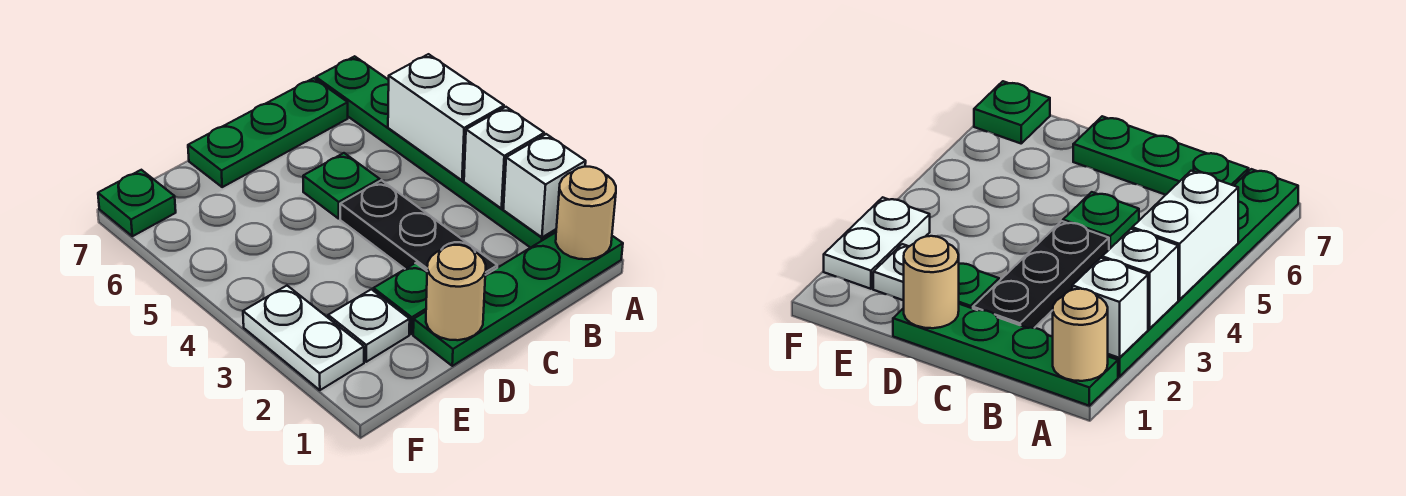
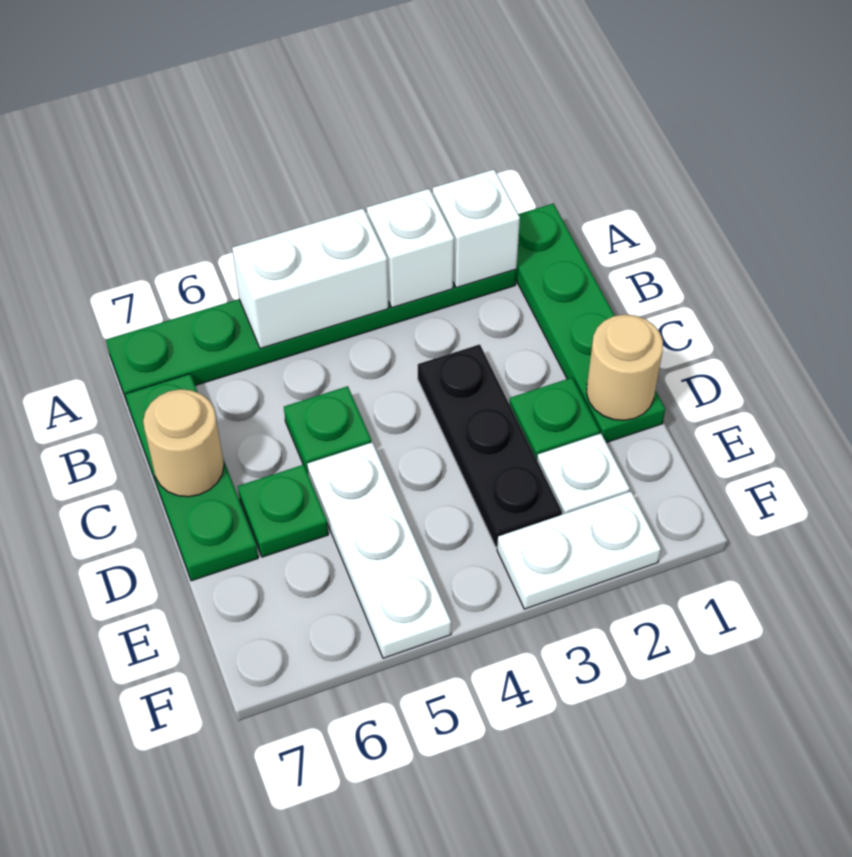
tan round brick A1 level 2 -> tan round brick C7 level 2
black plate C2:C4 level 1 -> black plate C3:E3 level 1
none -> white plate D5:F5 level 1
green plate F7 level 1 -> green plate D6 level 1

